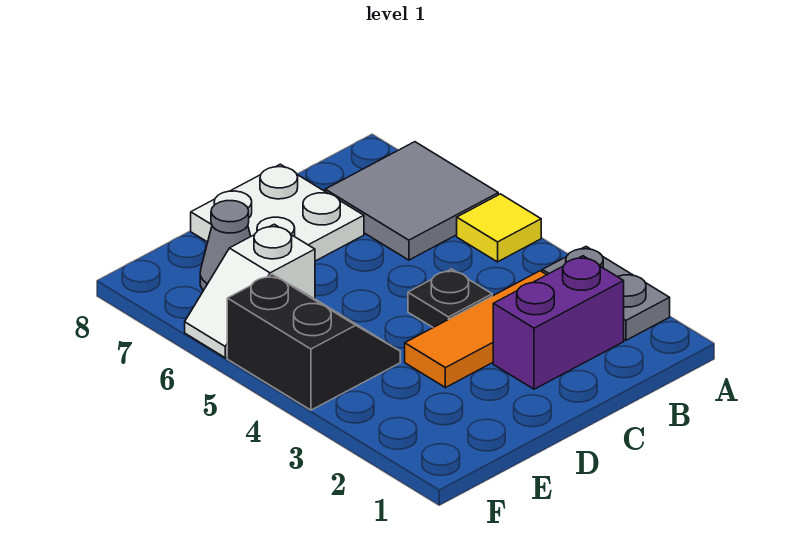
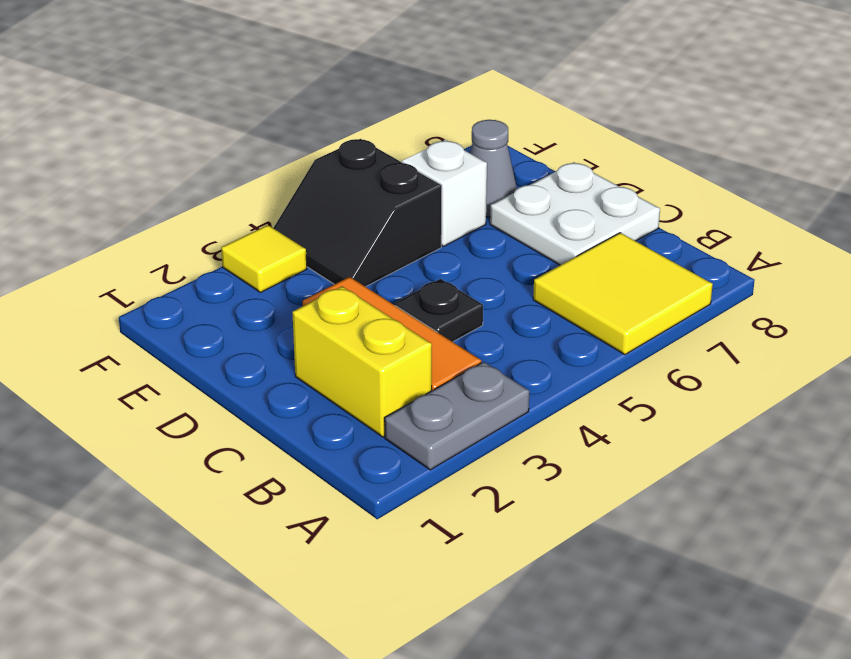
yellow tile A5 level 1 -> yellow tile F3 level 1
grey tile A6:B7 level 1 -> yellow tile A6:B7 level 1
purple brick B2:C2 level 1 -> yellow brick B2:C2 level 1
black slope E4:F5 level 1 top F -> black slope E4:F5 level 1 top 5

